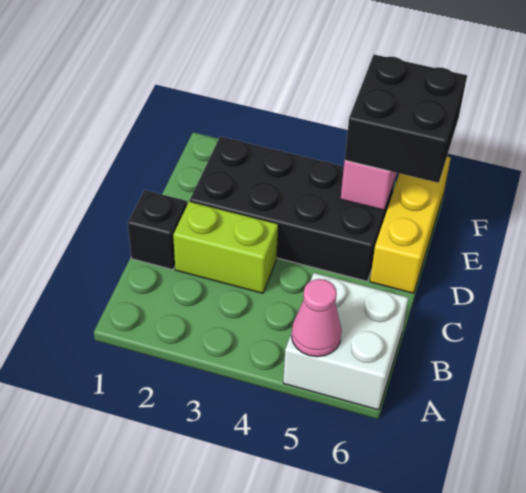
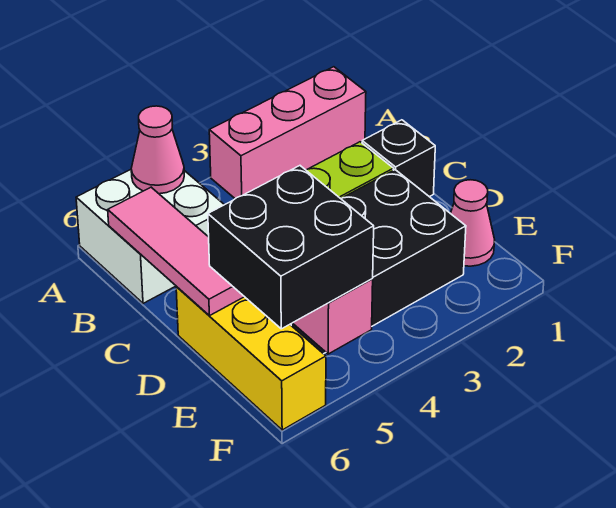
none -> pink brick A1:A3 level 1
none -> pink tile B6:D6 level 2
none -> pink cone E1 level 1

